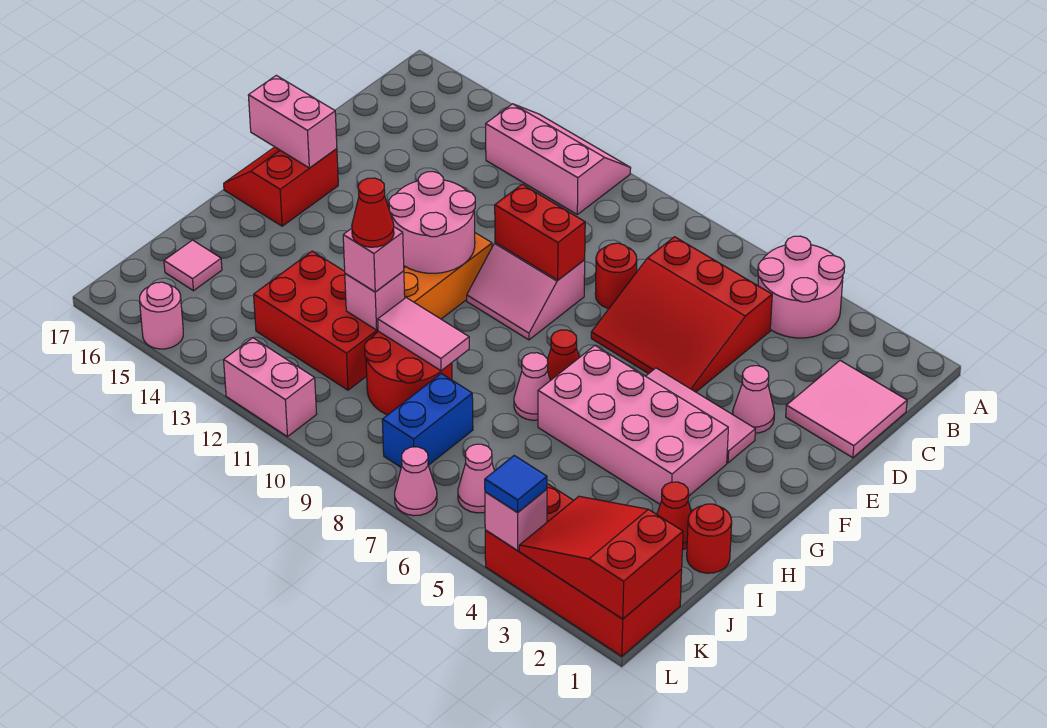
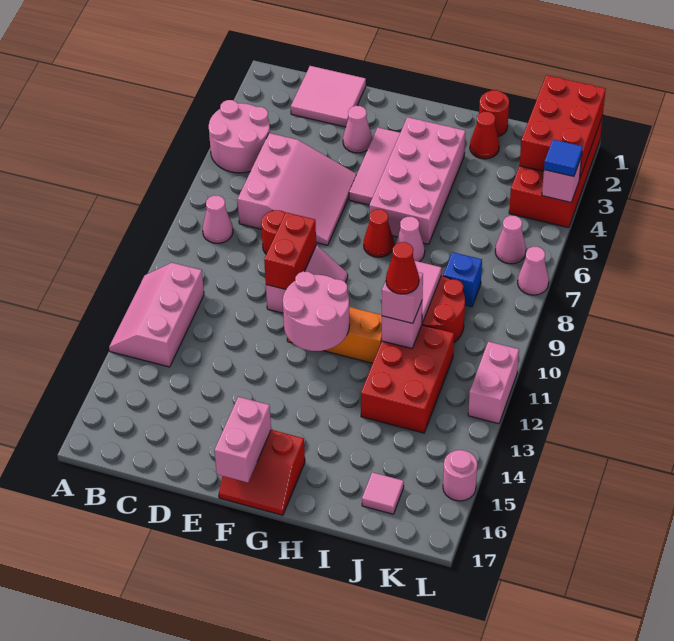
none -> pink cone B8 level 1
red slope C5:E7 level 1 top C -> pink slope C5:E7 level 1 top C
blue brick J8:K8 level 1 -> blue brick J8 level 1
red slope K1:L3 level 2 top 1 -> red brick K1:L3 level 2

